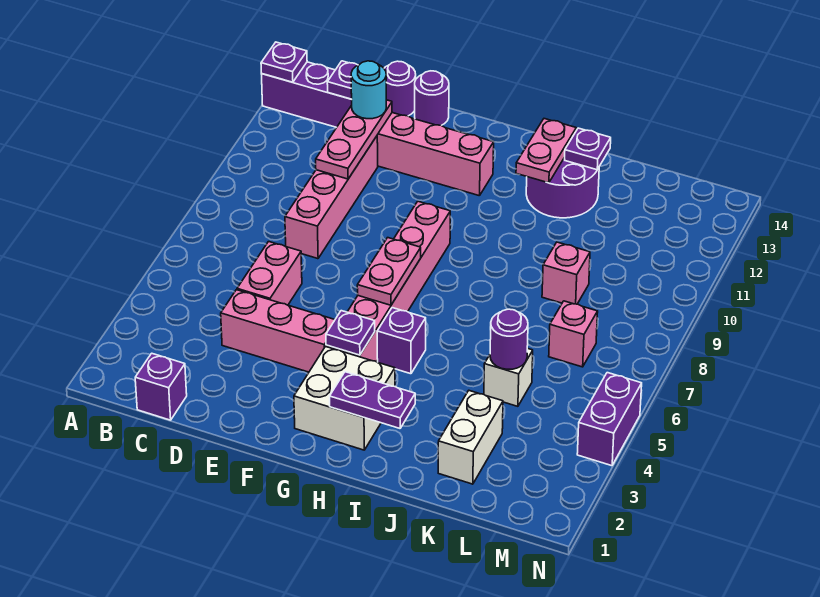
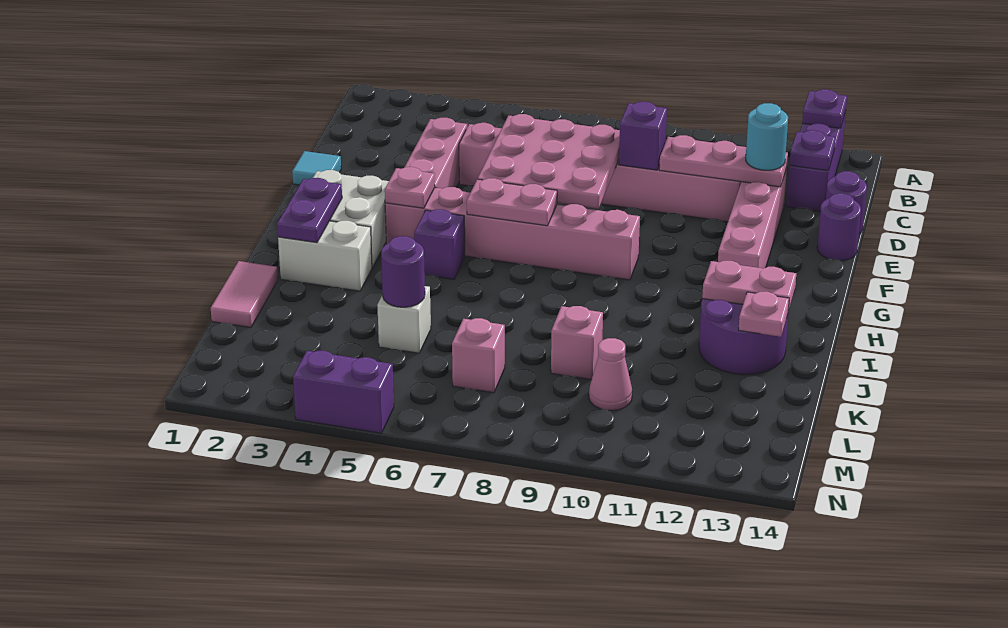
purple brick C1 level 1 -> purple brick D9 level 2
none -> pink plate D6:F8 level 2
none -> cyan tile E1 level 1
purple plate G4 level 2 -> pink plate G4 level 2
none -> pink tile J1:K1 level 1
purple plate J13 level 2 -> pink plate J13 level 2
white brick K2:K3 level 1 -> white brick I2:I3 level 1
none -> pink cone L10 level 1

